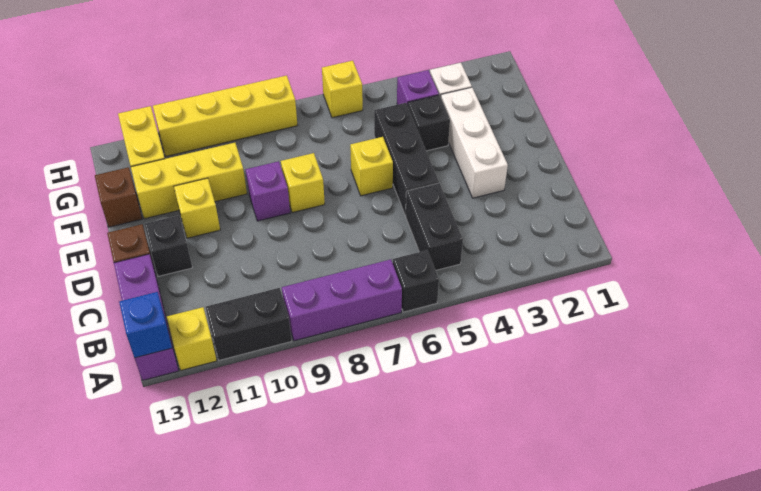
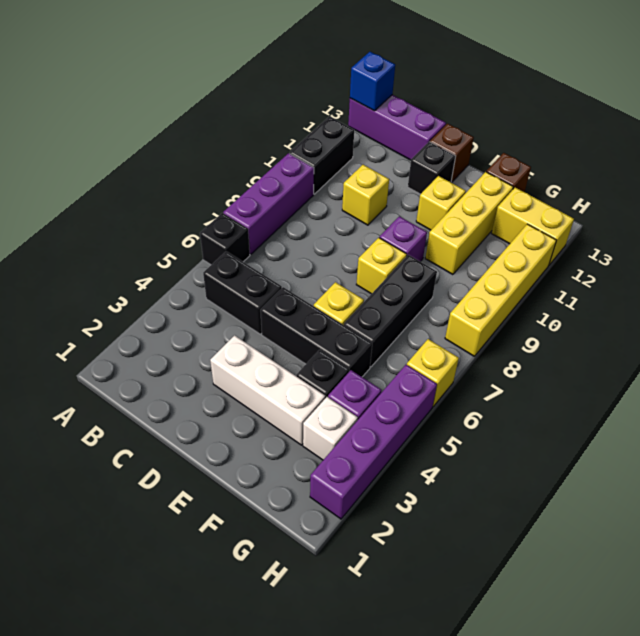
yellow brick A12 level 1 -> yellow brick C10 level 1
none -> black brick F6:F8 level 1
none -> purple brick H2:H5 level 1

